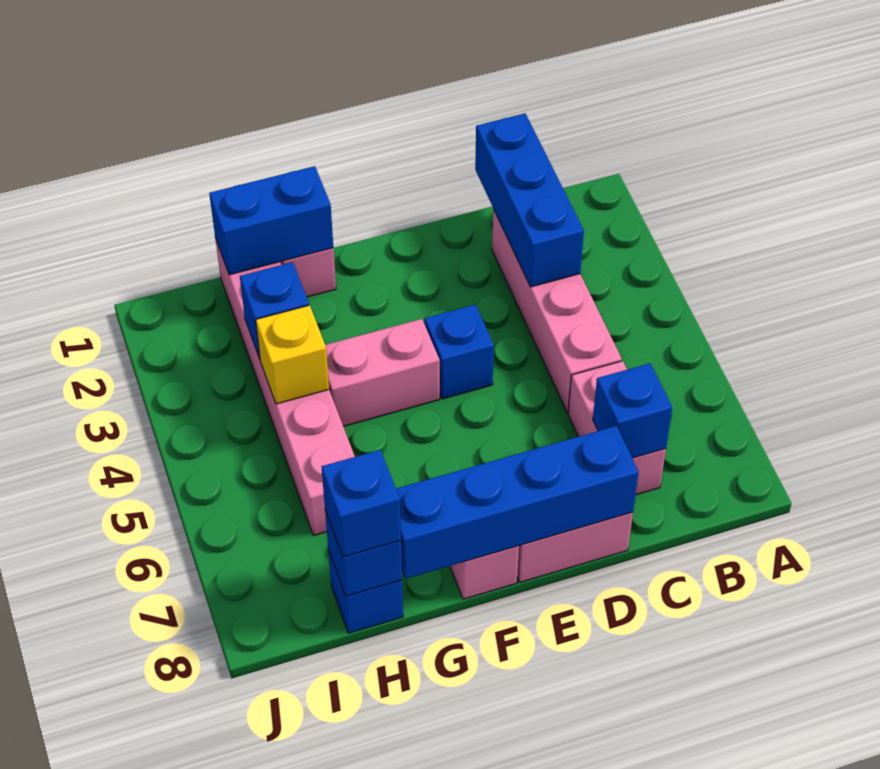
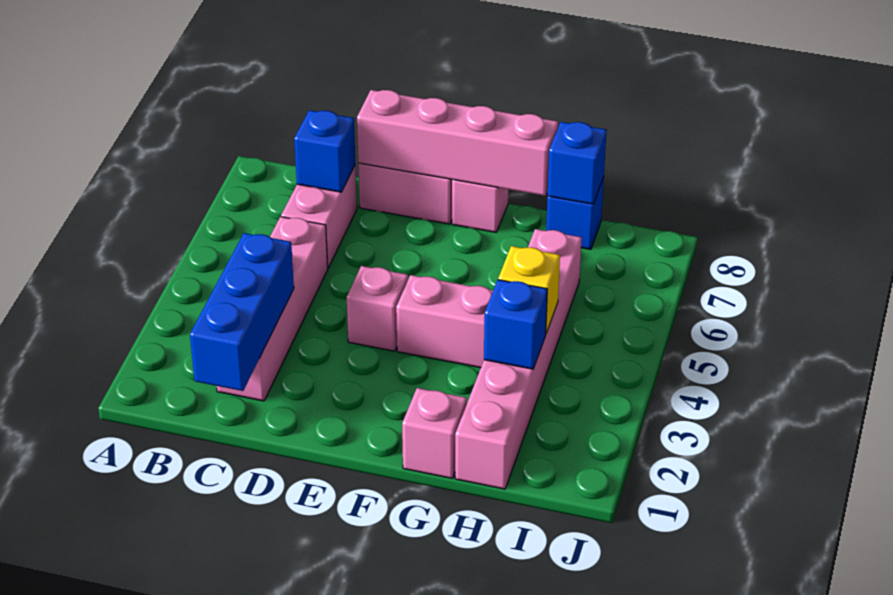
blue brick D8:G8 level 2 -> pink brick D8:G8 level 2
blue brick E4 level 1 -> pink brick E4 level 1
blue brick G1:H1 level 2 -> none
blue brick H8 level 3 -> none

